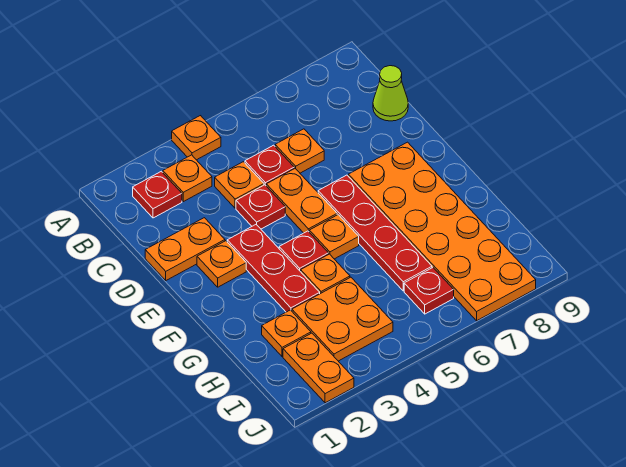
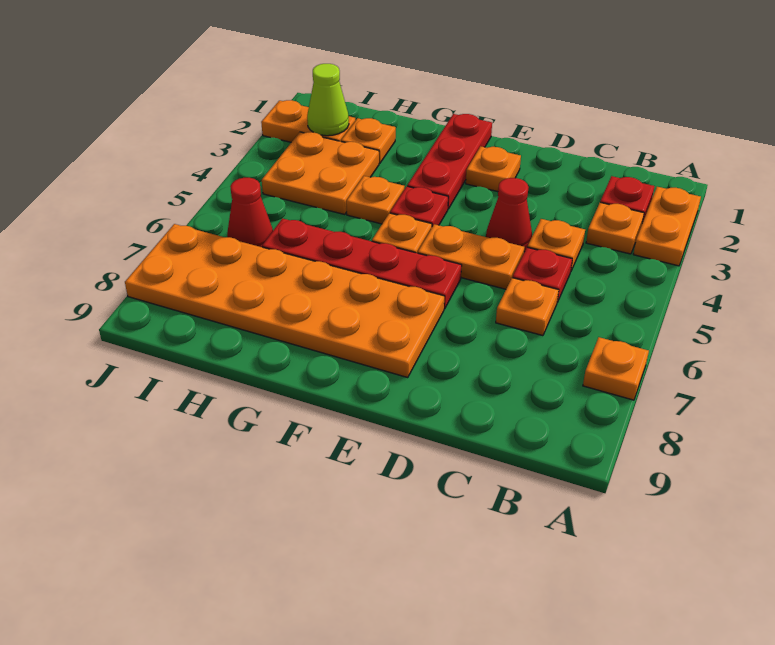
orange plate A4 level 1 -> orange plate A7 level 1
lime cone C9 level 1 -> lime cone I2 level 2
orange plate D1:D2 level 1 -> orange plate A2:A3 level 1
red plate D4 level 1 -> red cone D4 level 1
red plate E3:G3 level 1 -> red plate F1:F3 level 1
red plate I6 level 1 -> red cone I6 level 1

